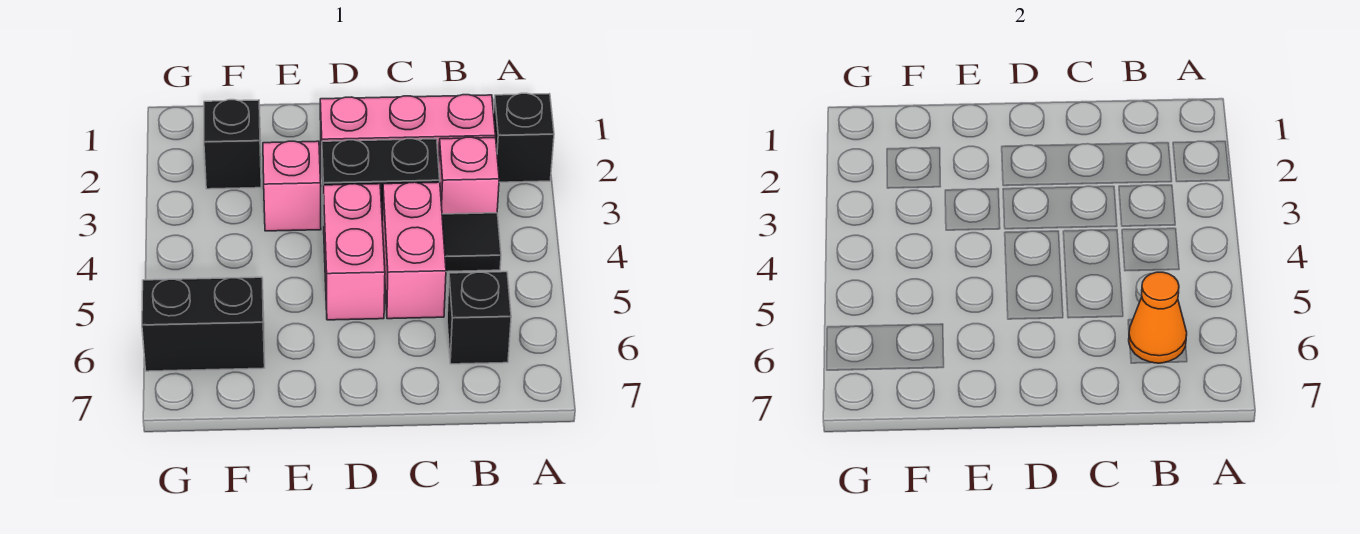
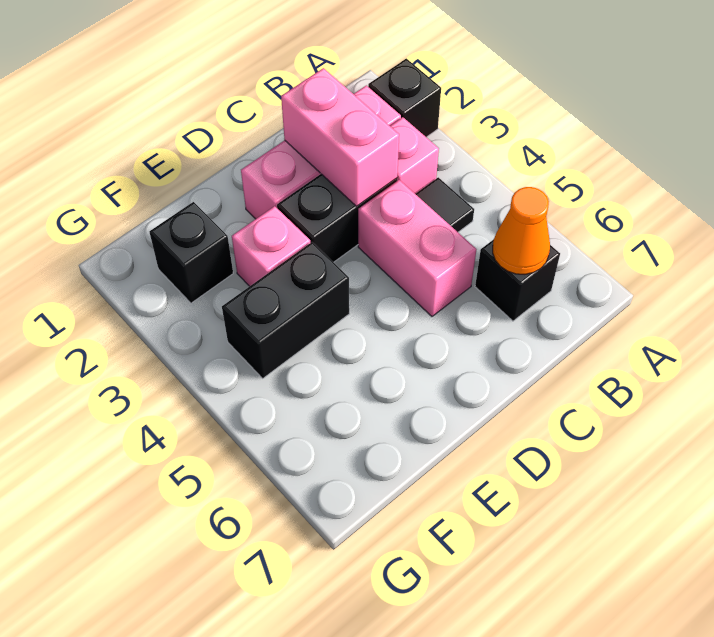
pink brick D4:D5 level 1 -> pink brick C2:C3 level 2
black brick F6:G6 level 1 -> black brick E4:F4 level 1

